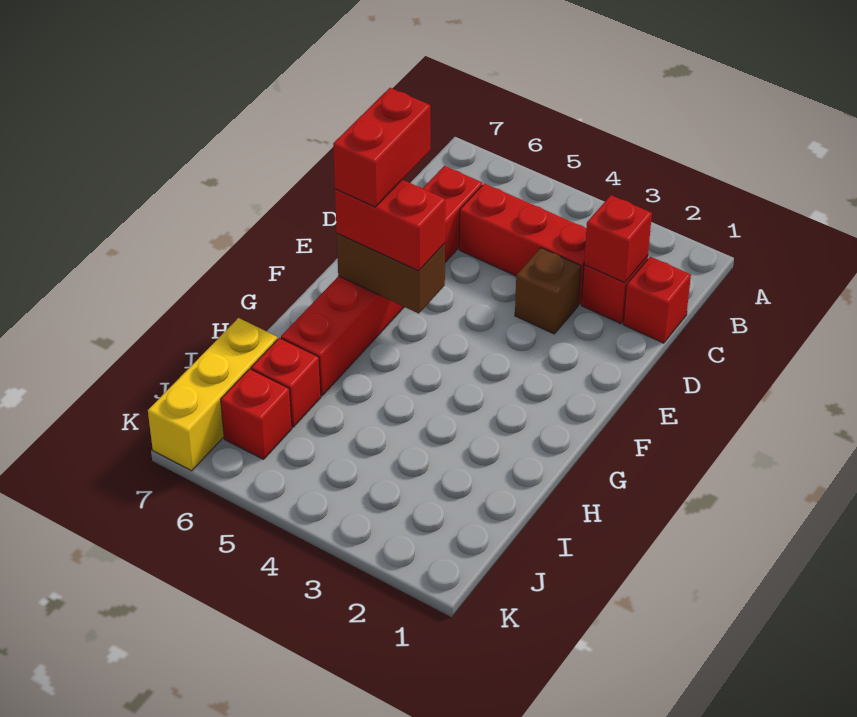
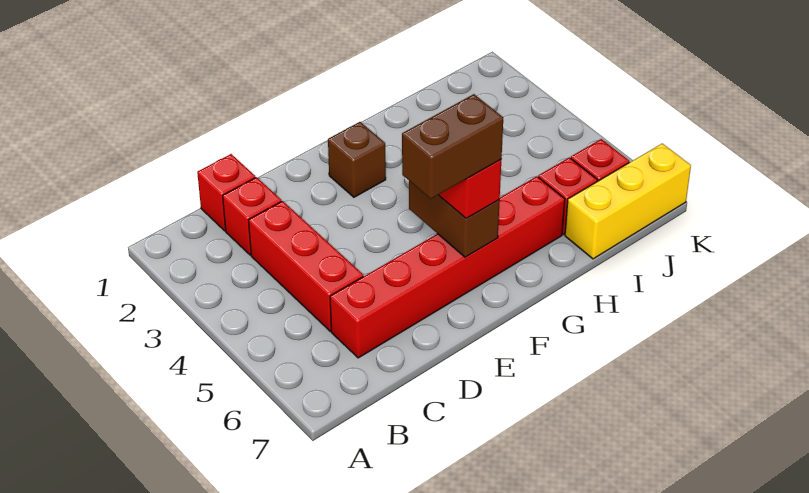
red brick C2 level 2 -> none
brown brick D3 level 1 -> brown brick F2 level 1
red brick E6:F6 level 4 -> brown brick E6:F6 level 4

